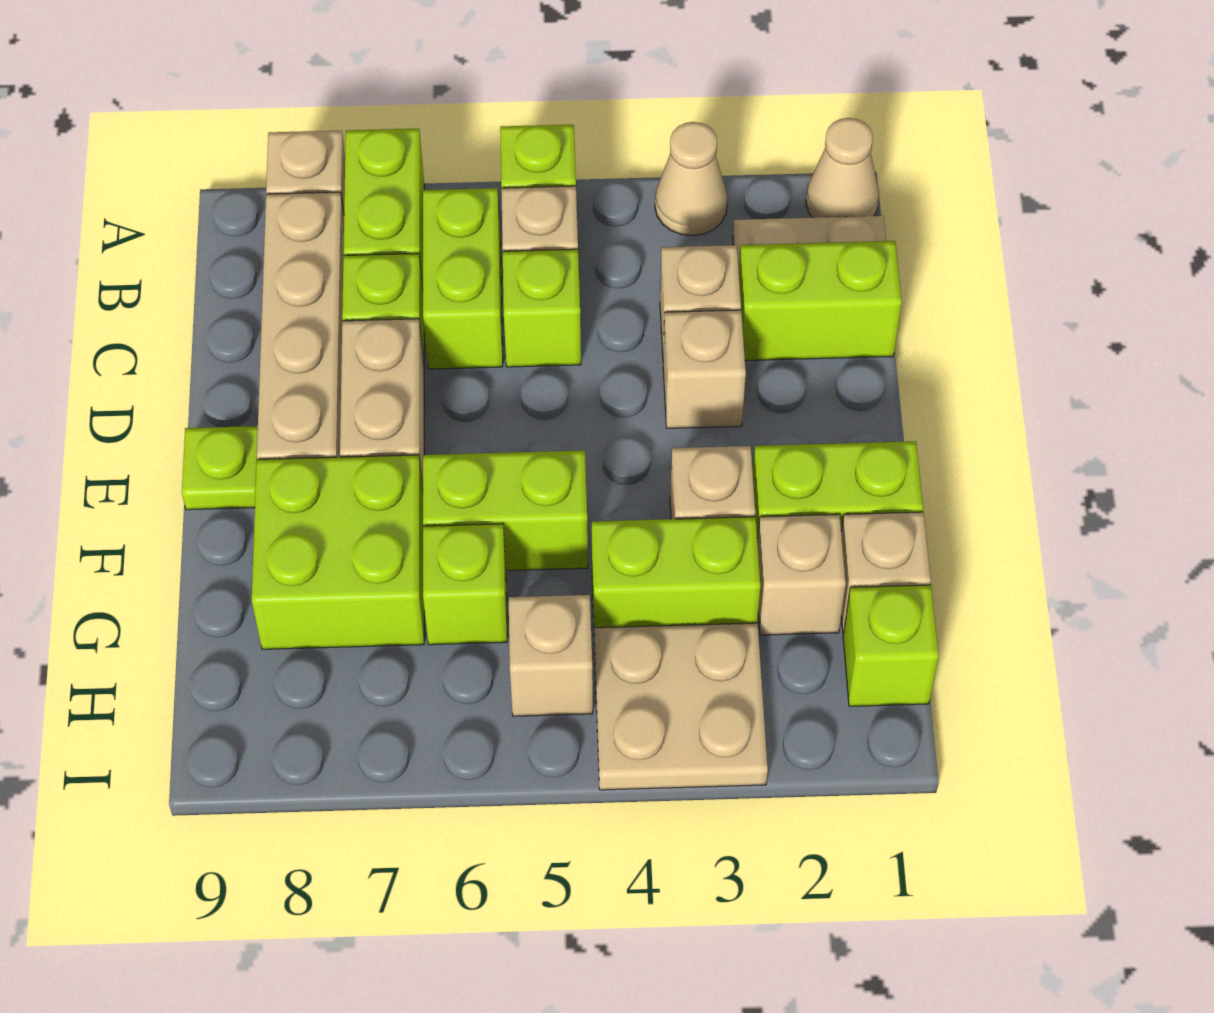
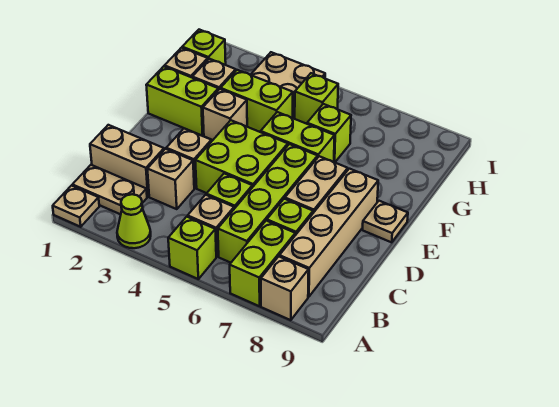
tan cone A1 level 1 -> tan plate A1 level 1
tan cone A3 level 1 -> lime cone A3 level 1
lime brick B6:C6 level 1 -> lime brick B6:E6 level 1
lime brick C1:C2 level 1 -> tan brick C1:C2 level 1
lime plate E9 level 1 -> tan plate E9 level 1
lime brick F7:G8 level 1 -> lime brick D4:E5 level 1
tan brick H5 level 1 -> lime brick H5 level 1

